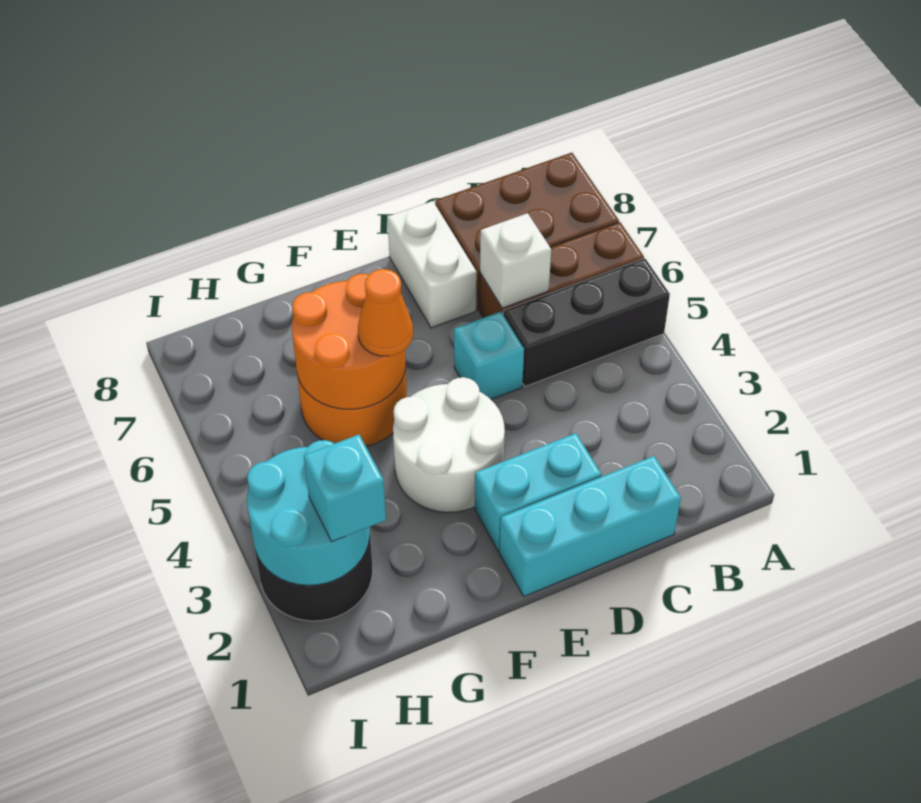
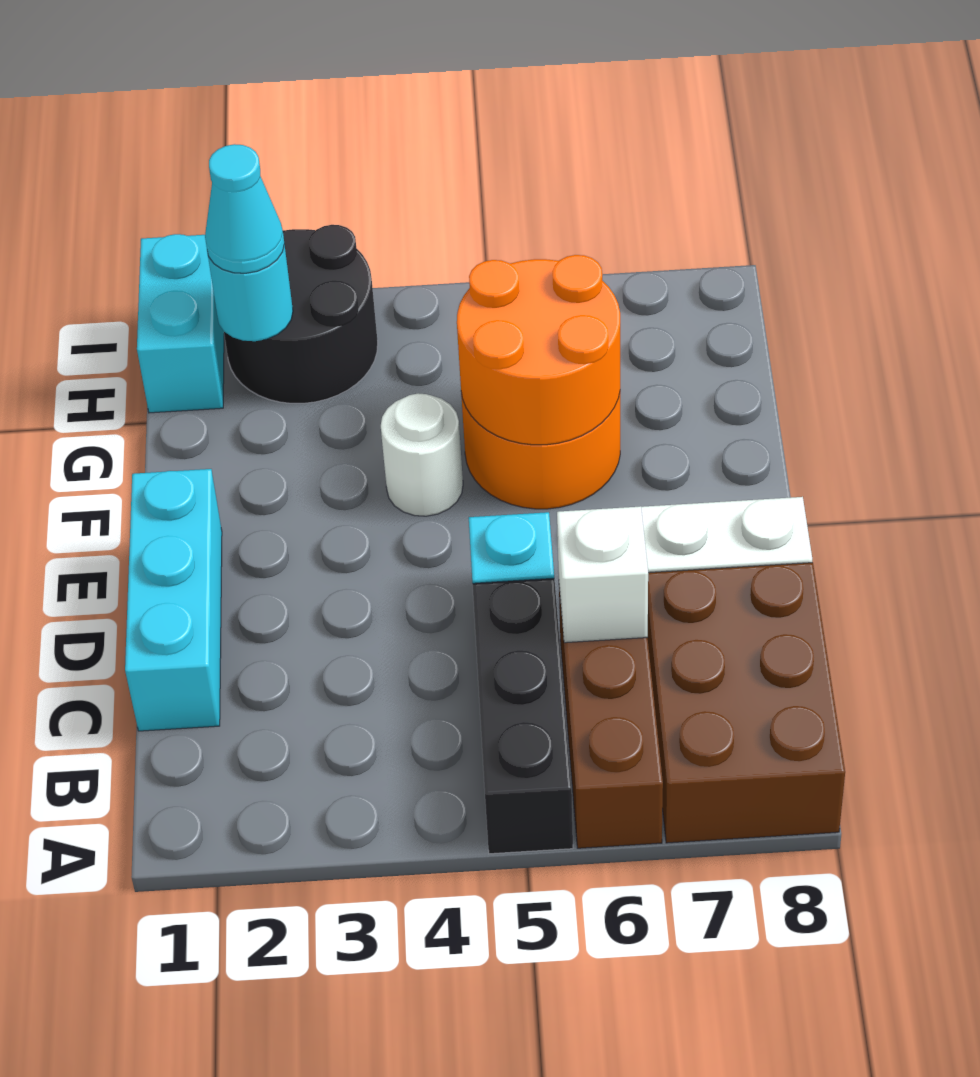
cyan brick D2:E2 level 1 -> cyan brick H1:I1 level 1
white round brick E3:F4 level 1 -> white round brick F4 level 1
orange cone F5 level 3 -> none
cyan round brick H2:I3 level 2 -> cyan round brick H2 level 2
cyan brick H2 level 3 -> cyan cone H2 level 3

